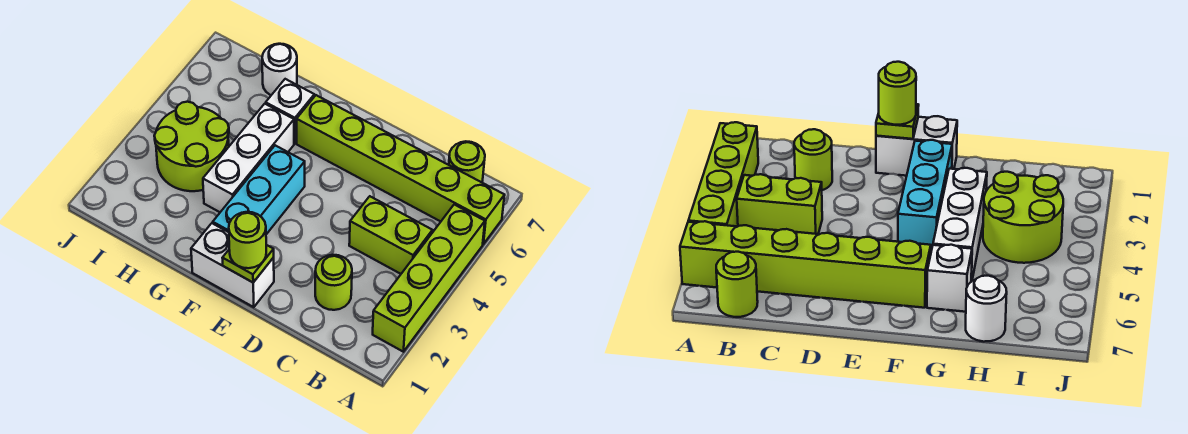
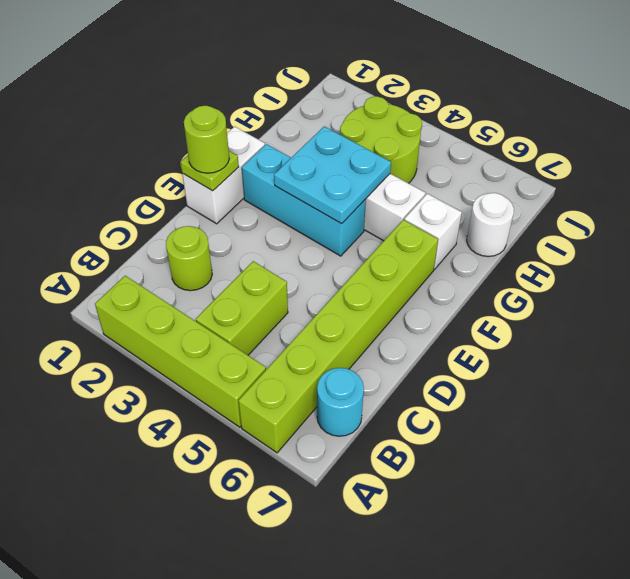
lime round brick B7 level 1 -> cyan round brick B7 level 1
none -> cyan plate F3:G4 level 2

